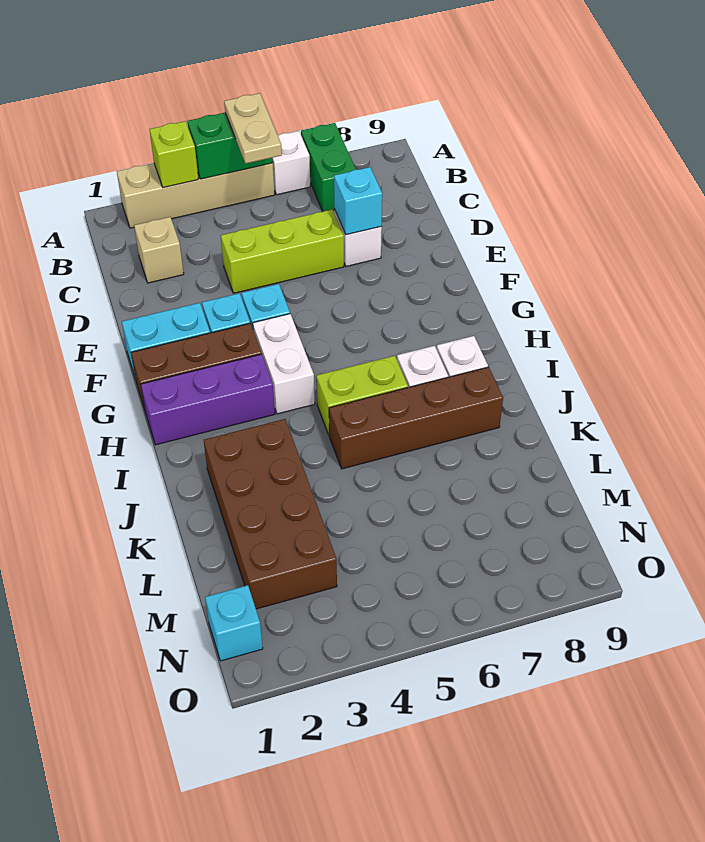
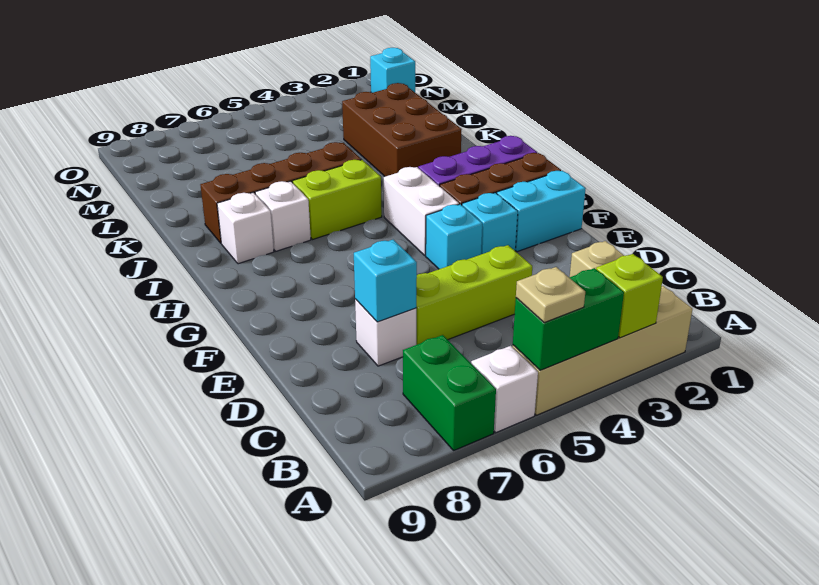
tan plate A5:B5 level 3 -> tan plate A5 level 3
brown brick J2:M3 level 1 -> brown brick J2:L3 level 1

